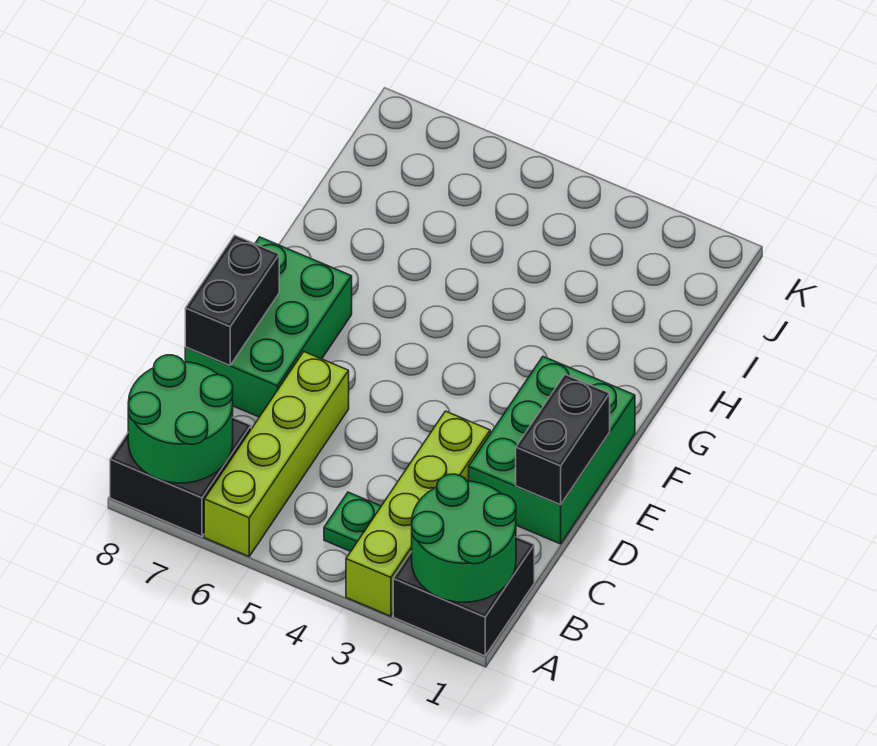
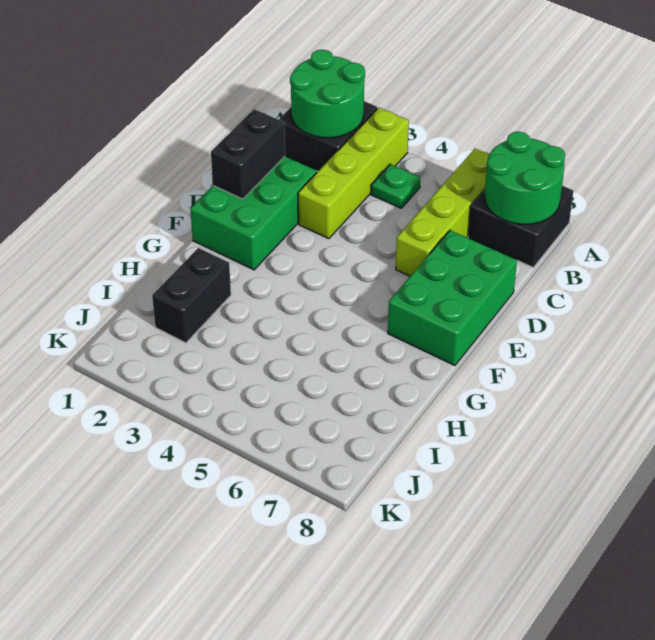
black brick D8:E8 level 2 -> black brick H2:I2 level 1

